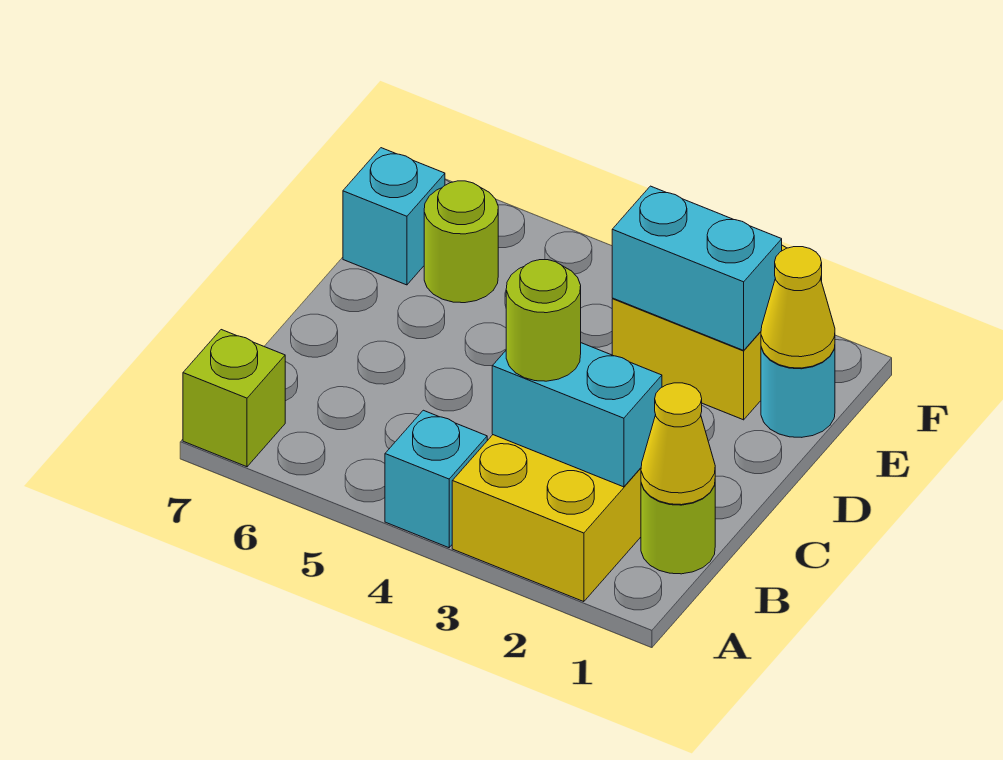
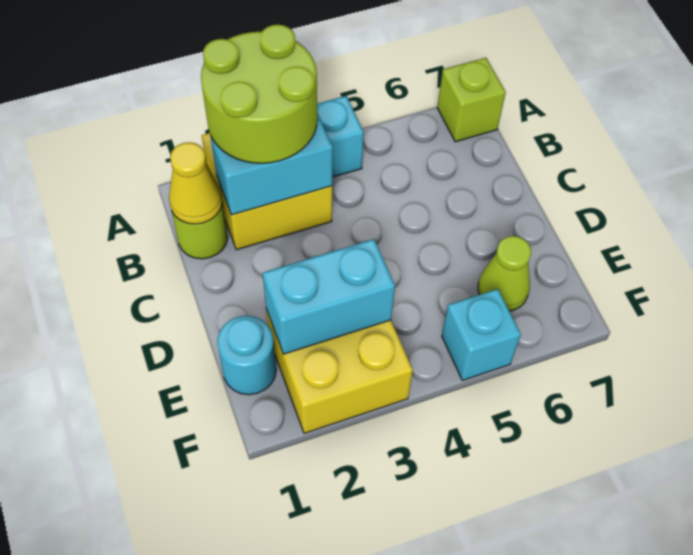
lime round brick B3 level 3 -> lime round brick A2:B3 level 3
yellow cone E1 level 2 -> none
lime round brick E6 level 1 -> lime cone E6 level 1
cyan brick E7 level 1 -> cyan brick F5 level 1

